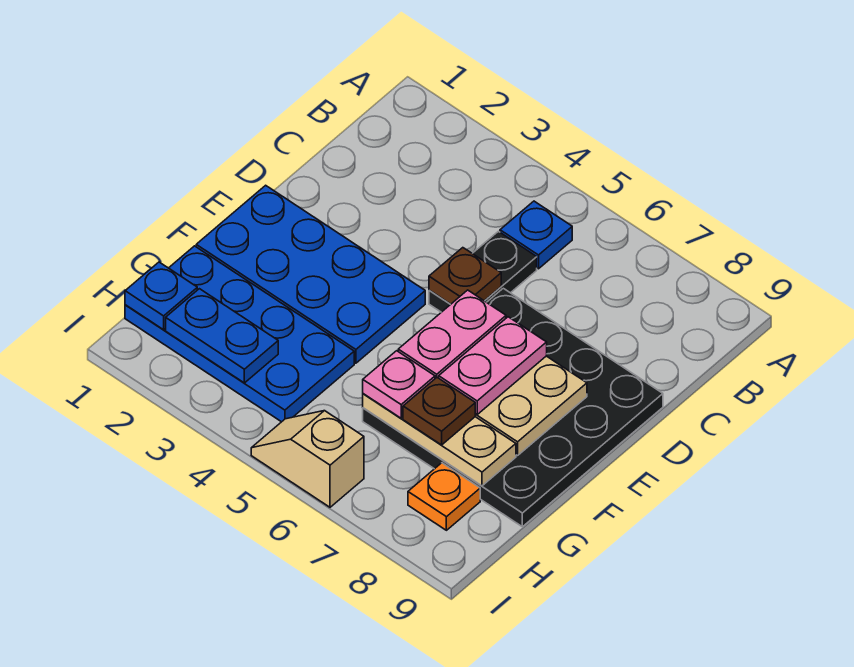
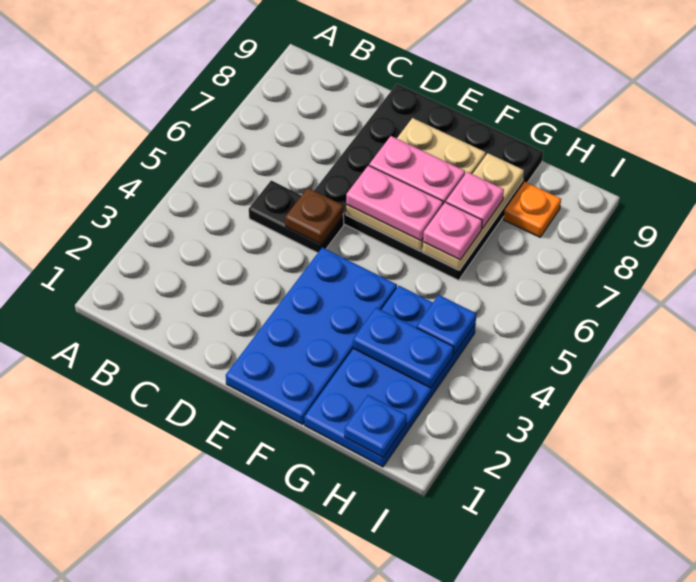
blue plate B5 level 1 -> blue plate H4 level 2
brown plate G7 level 3 -> pink plate G7 level 3
blue plate H2:H3 level 2 -> blue plate G3:H3 level 2
tan slope I5:I6 level 1 top 6 -> none

